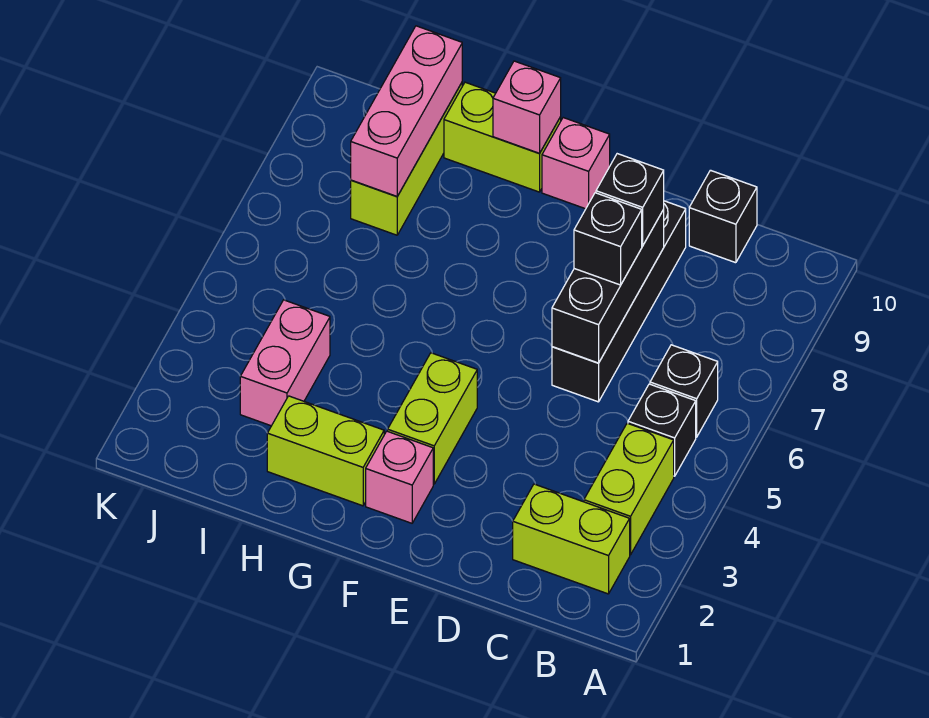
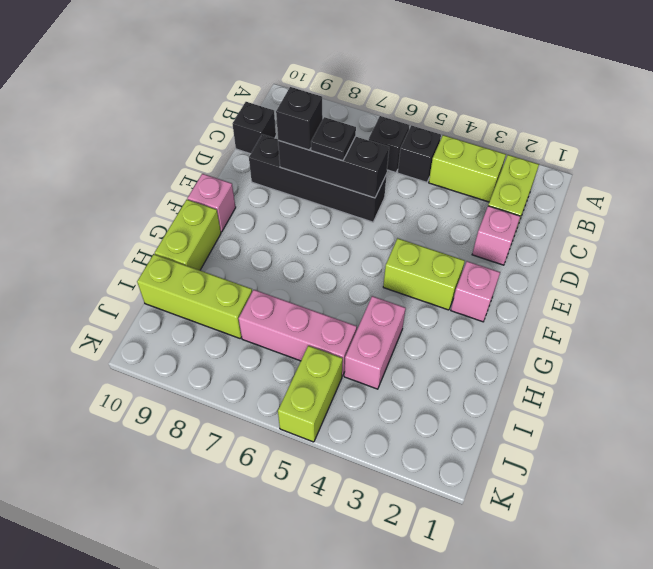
black brick D7 level 3 -> black plate D7 level 3
lime brick G2:H2 level 1 -> lime brick J5:K5 level 1
pink brick G10 level 2 -> pink brick D2 level 1
pink brick I3:I4 level 1 -> pink brick H4:I4 level 1
pink brick I8:I10 level 2 -> pink brick I5:I7 level 1

